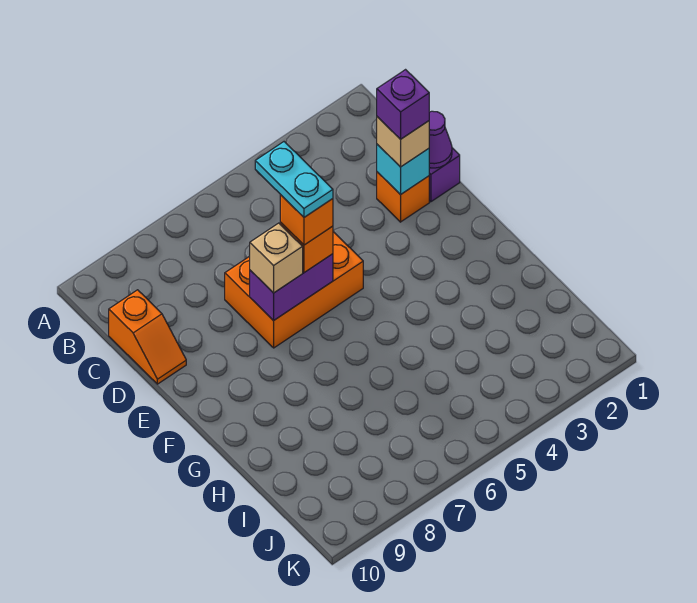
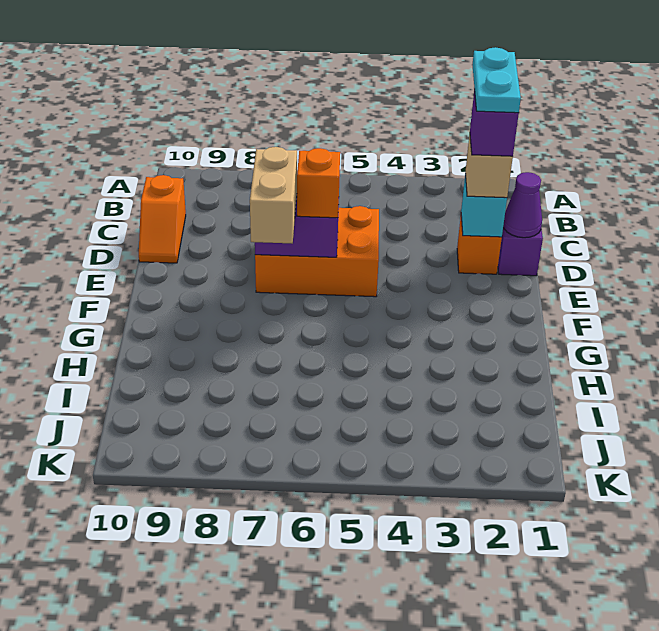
cyan plate D6:E6 level 5 -> cyan plate C2:D2 level 5
orange brick E6 level 4 -> none
tan brick E7 level 3 -> tan brick E7:F7 level 3

